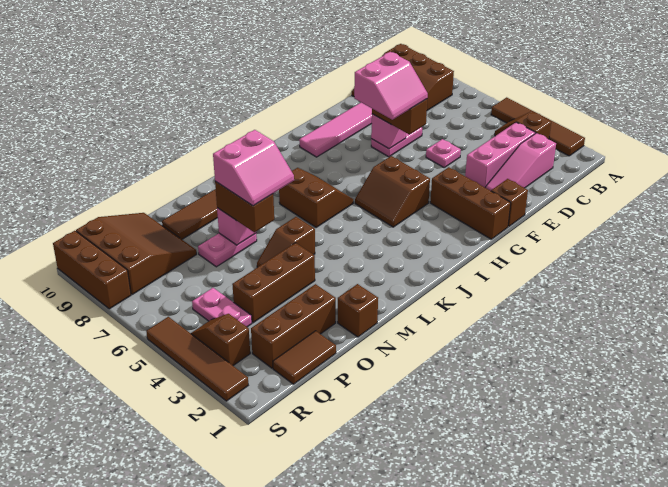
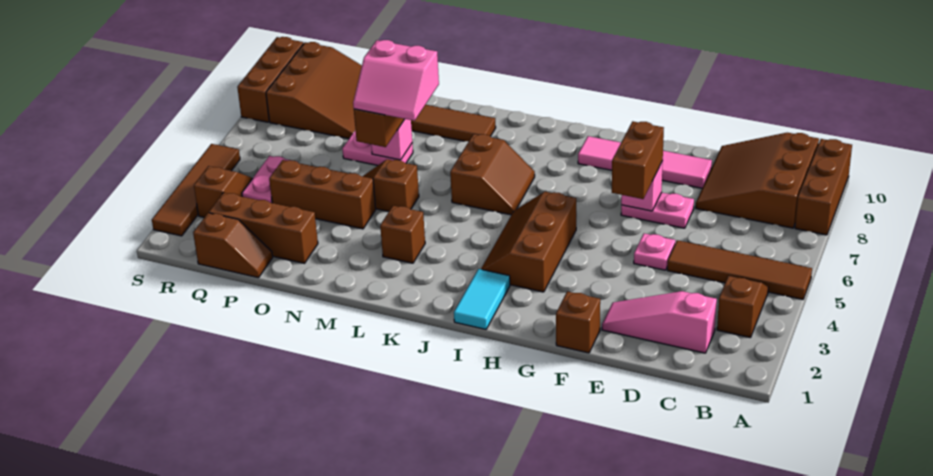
brown tile A2:A5 level 1 -> brown tile A5:D5 level 1
pink brick C3:E3 level 1 -> none
pink slope F6:G7 level 4 top 7 -> none
brown brick G1:G3 level 1 -> brown brick A8:A10 level 1
brown slope H4:I5 level 1 top H -> brown slope H3:I5 level 1 top H
none -> cyan tile I1:I2 level 1
brown brick N1 level 1 -> brown brick L3 level 1
brown tile P1:Q1 level 1 -> brown slope P1:Q1 level 1 top Q

